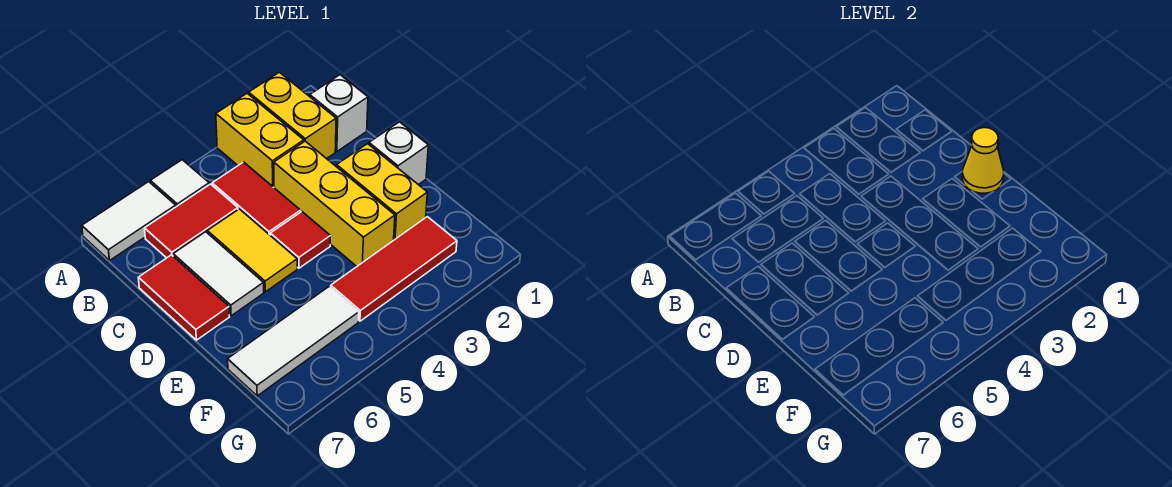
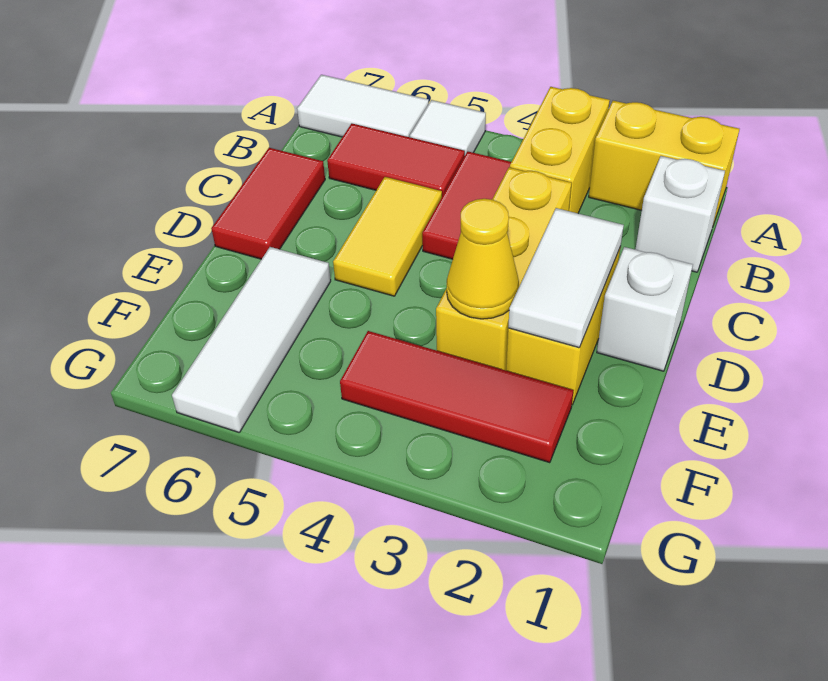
yellow brick A2:B2 level 1 -> yellow brick A1:A2 level 1
white tile C6:D6 level 1 -> white tile D2:E2 level 2
yellow cone D1 level 2 -> yellow cone E3 level 2
red tile D4 level 1 -> none
white tile F5:F7 level 1 -> white tile E6:G6 level 1

